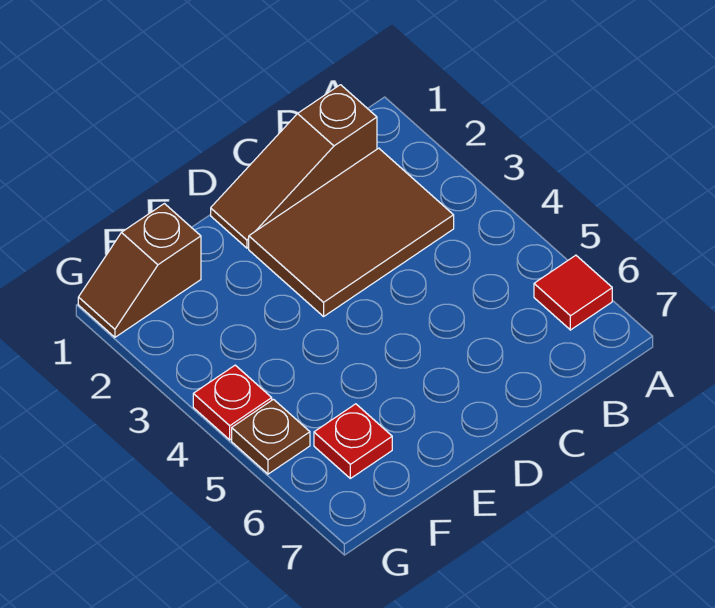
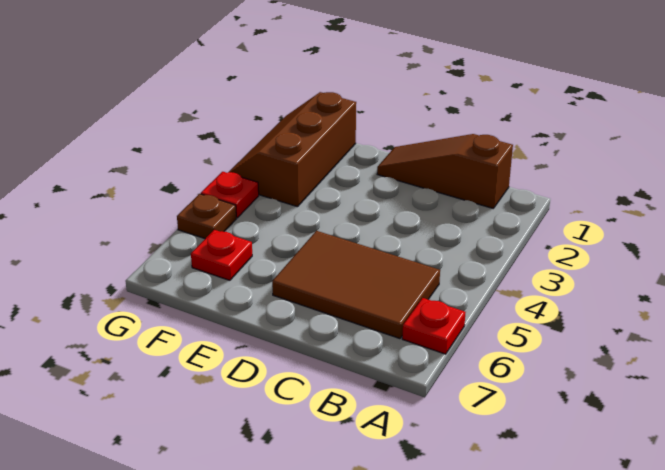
red tile A6 level 1 -> red plate A6 level 1
brown tile B2:D3 level 1 -> brown tile B5:D6 level 1
brown slope F1:G1 level 1 top F -> brown slope F1:G3 level 1 top F

